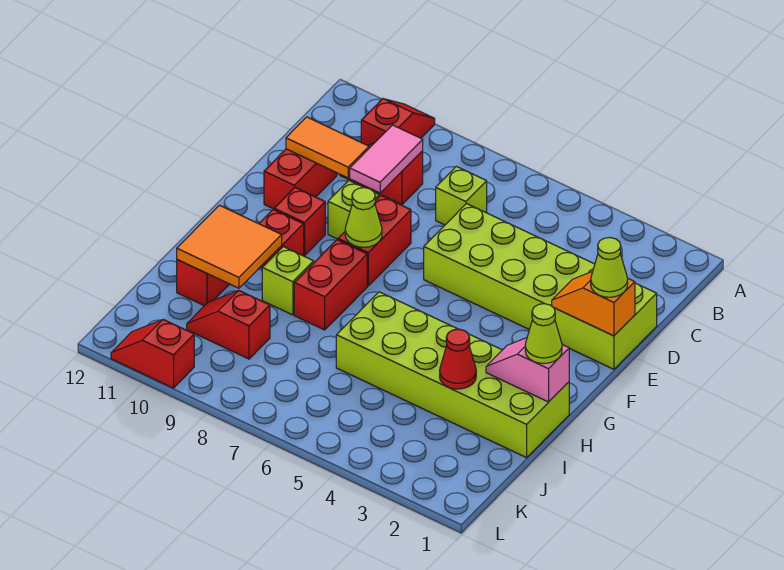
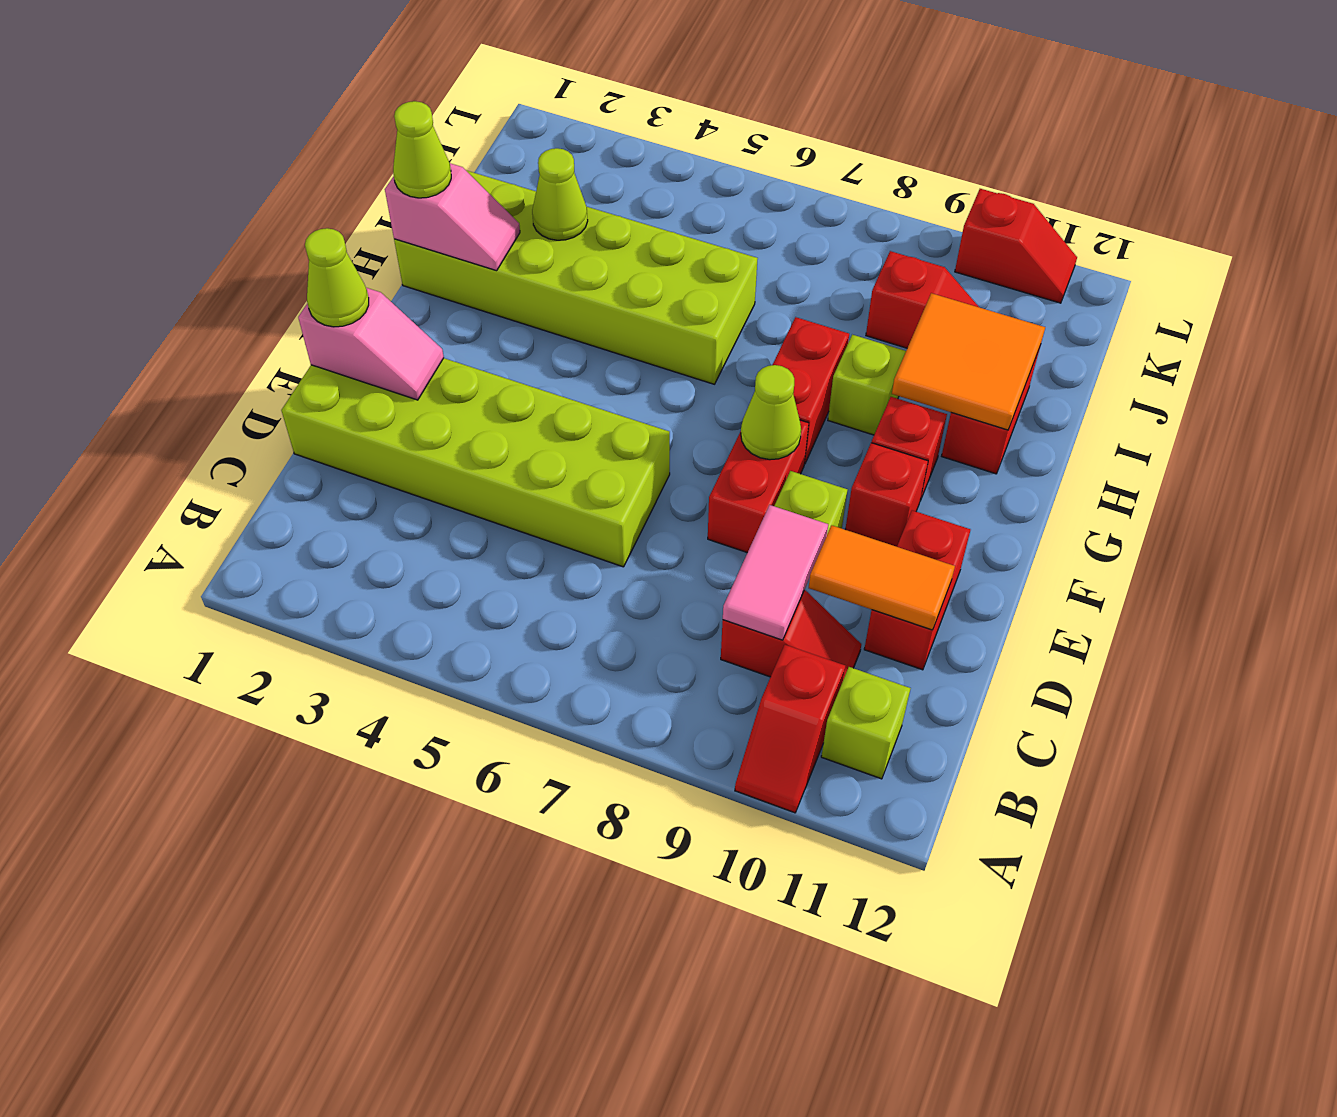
lime brick C7 level 1 -> lime brick B11 level 1
orange slope E1:E2 level 2 top 1 -> pink slope E1:E2 level 2 top 1
red cone I3 level 2 -> lime cone I3 level 2

